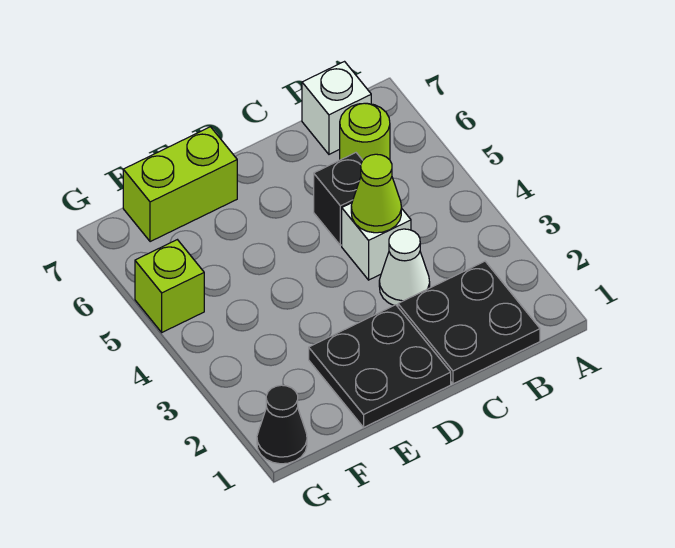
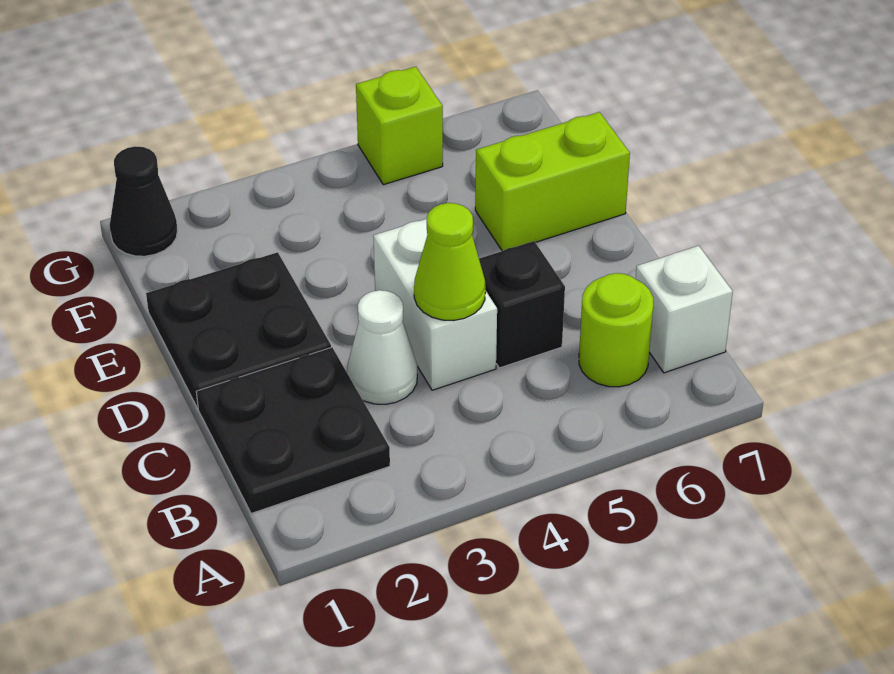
white brick C4 level 1 -> white brick C4:D4 level 1
lime brick E7:F7 level 1 -> lime brick E6:E7 level 1

